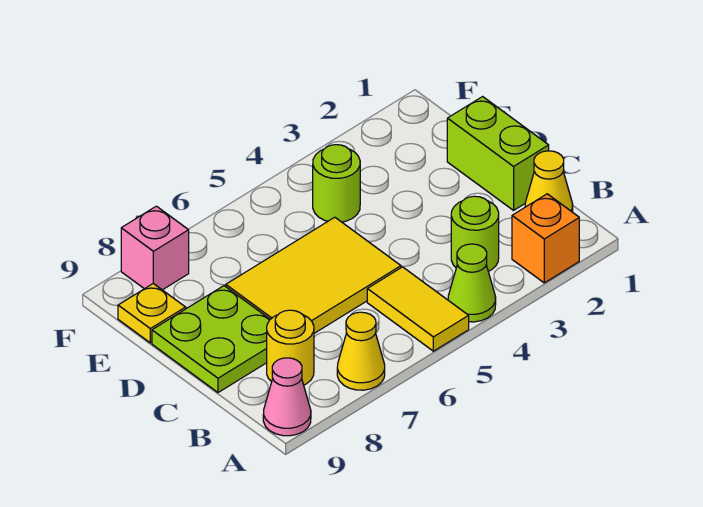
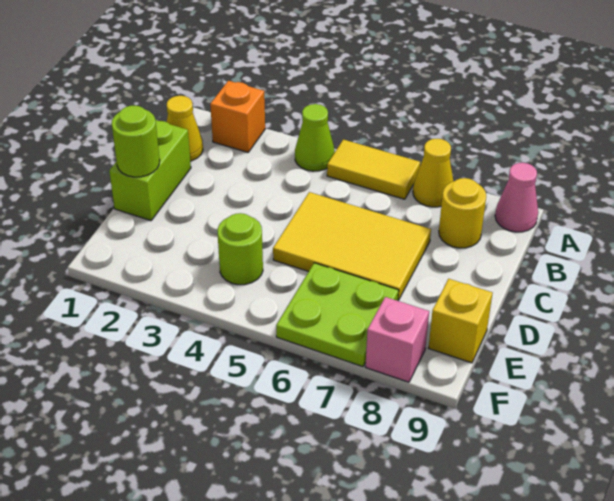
yellow tile A5:B5 level 1 -> yellow tile A5:A6 level 1
lime round brick B3 level 1 -> lime round brick D1 level 2
lime plate C8:D9 level 1 -> lime plate E6:F7 level 1
yellow plate E9 level 1 -> yellow brick E9 level 1

